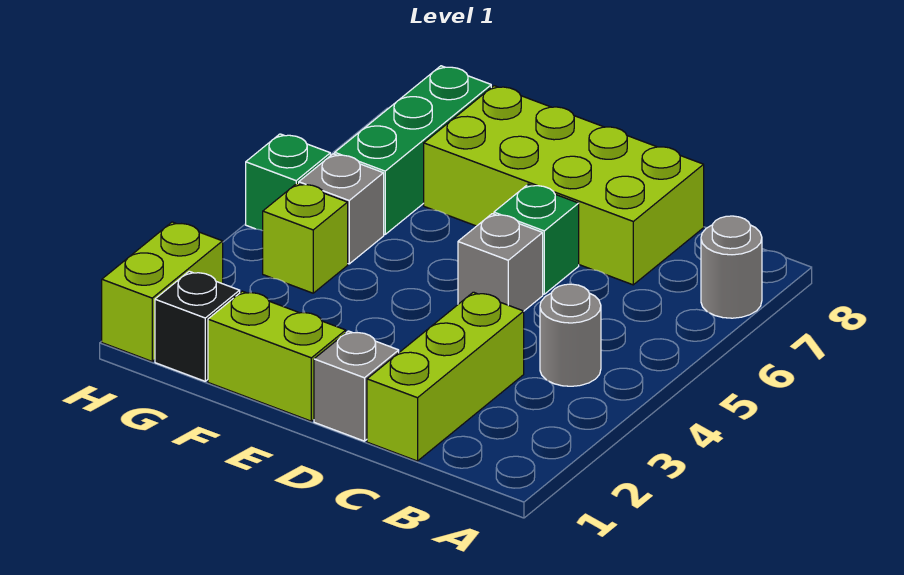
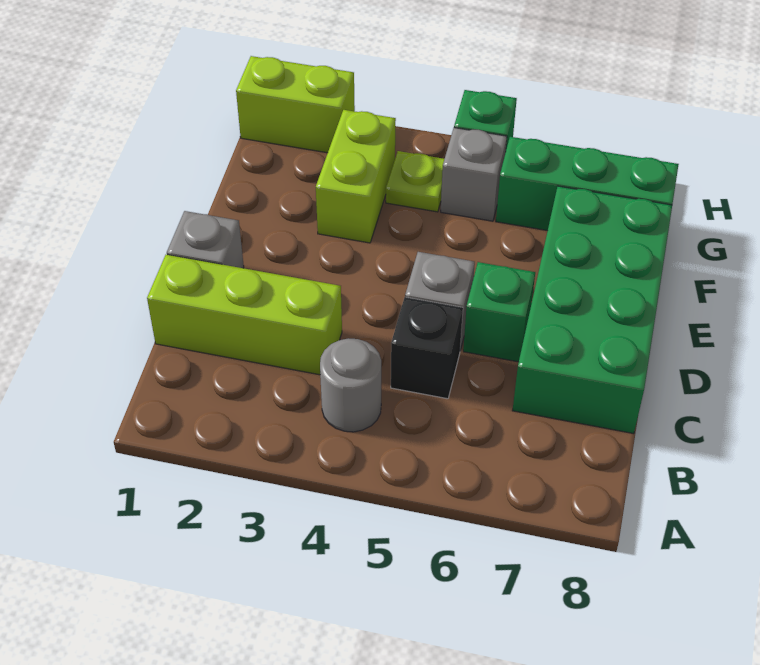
grey round brick A7 level 1 -> none
lime brick C7:F8 level 1 -> green brick C7:F8 level 1
lime brick E1:F1 level 1 -> lime brick F3:G3 level 1
black brick G1 level 1 -> black brick C5 level 1
lime brick G4 level 1 -> lime plate G4 level 1

